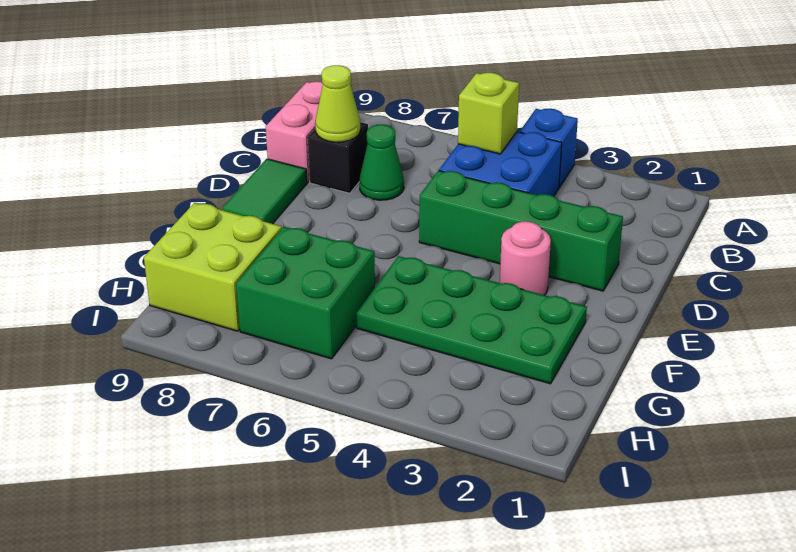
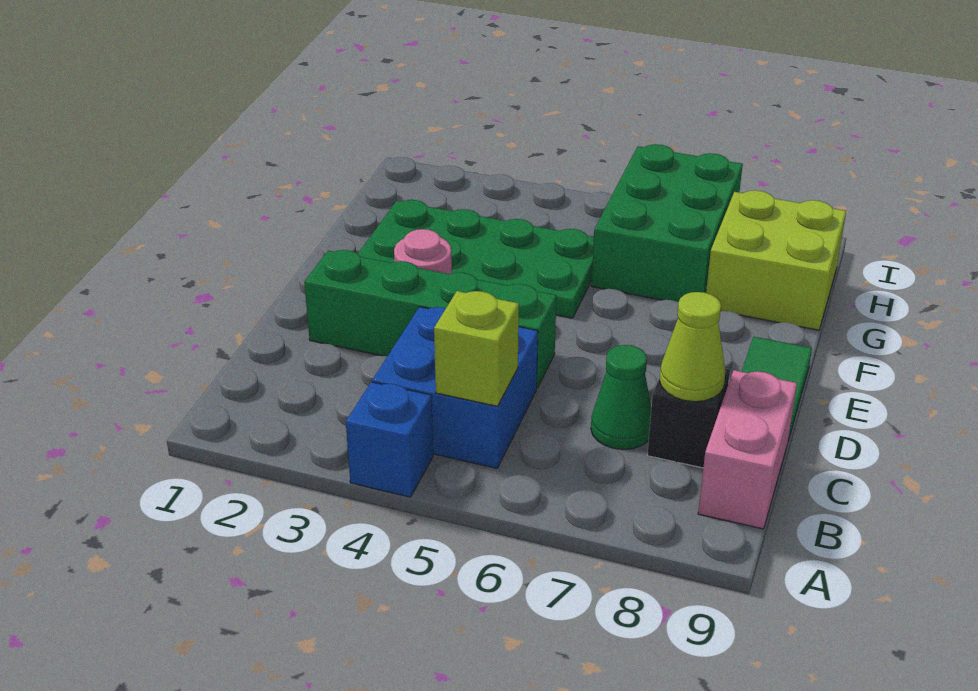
green brick G6:H7 level 1 -> green brick G6:I7 level 1

